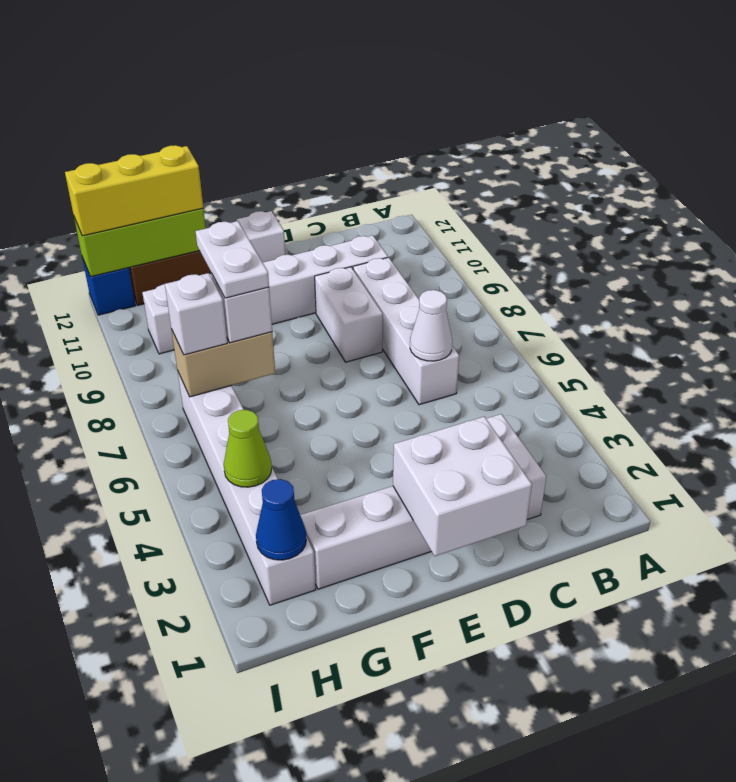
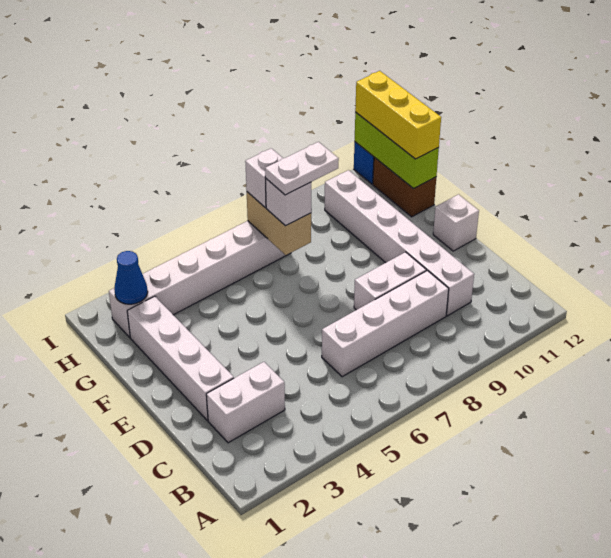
white cone C6 level 2 -> none
white brick D1:E2 level 2 -> none
lime cone H4 level 2 -> none

